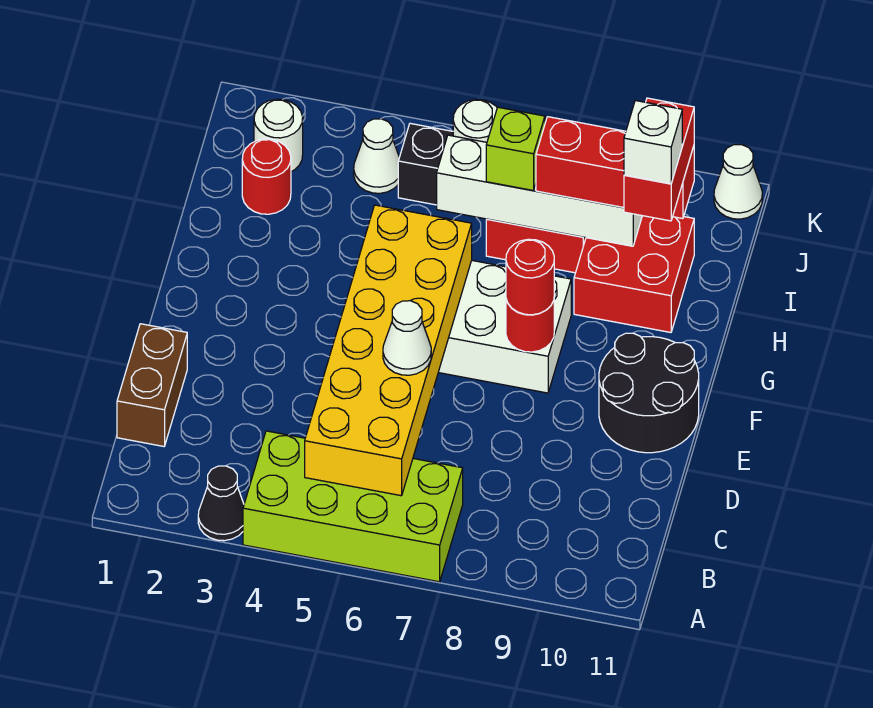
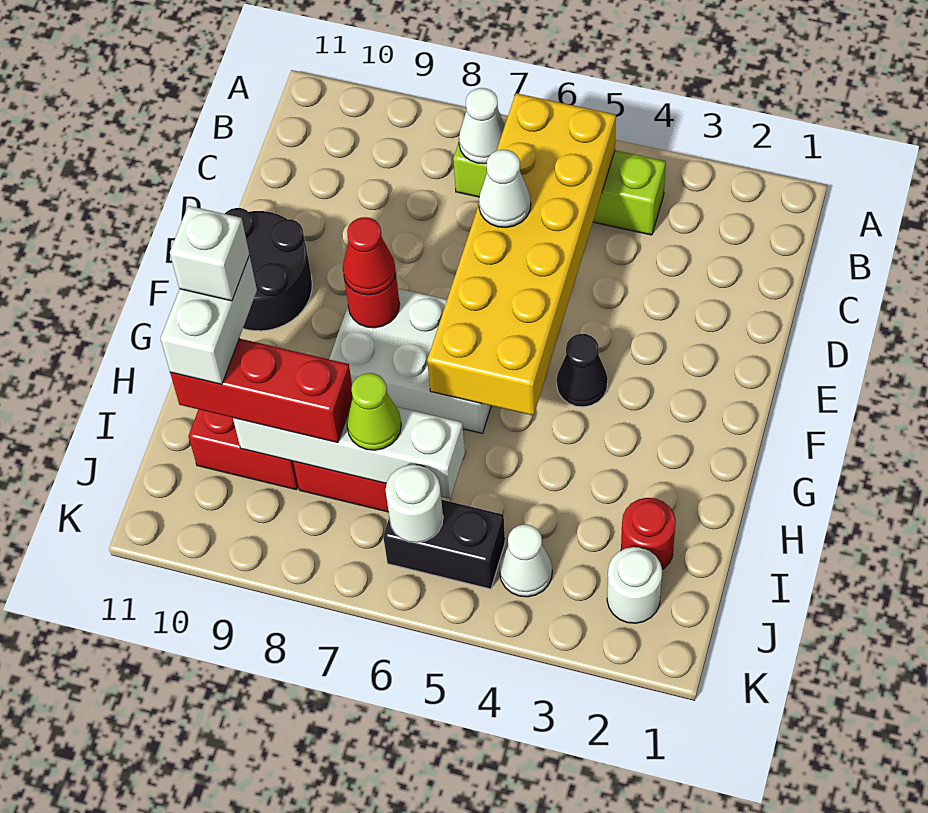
black cone A3 level 1 -> black cone F4 level 1
lime brick A4:B7 level 1 -> lime brick B4:B7 level 1
brown brick C1:D1 level 1 -> none
red round brick F8 level 3 -> red cone F8 level 3
red brick H10:I10 level 4 -> white brick H10:I10 level 4
lime brick I7 level 3 -> lime cone I7 level 3
white cone K11 level 1 -> white cone B7 level 2

